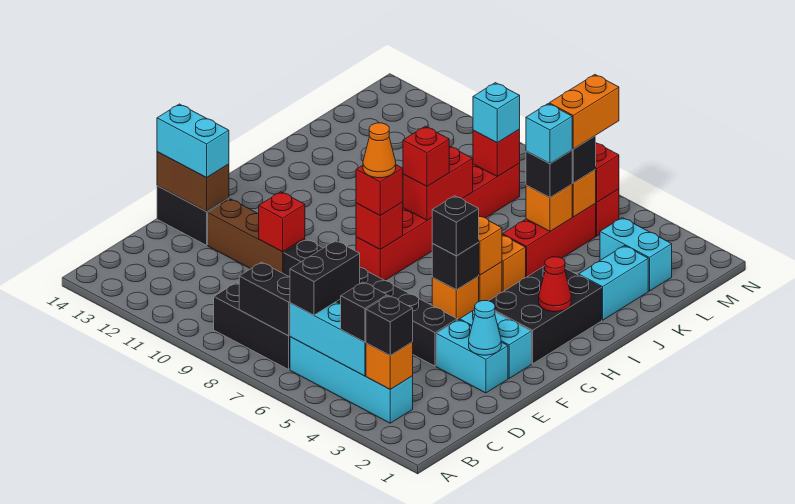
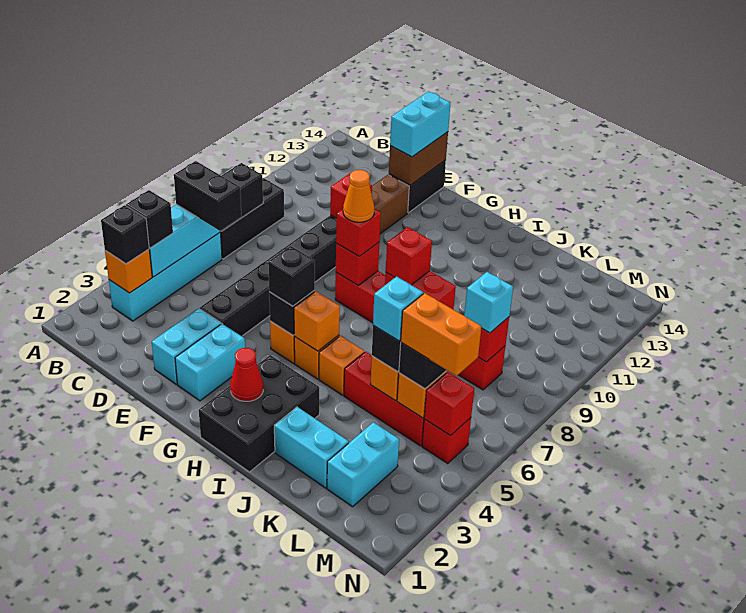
cyan cone E2 level 2 -> none
black brick G2:I3 level 1 -> black brick H1:I3 level 1

